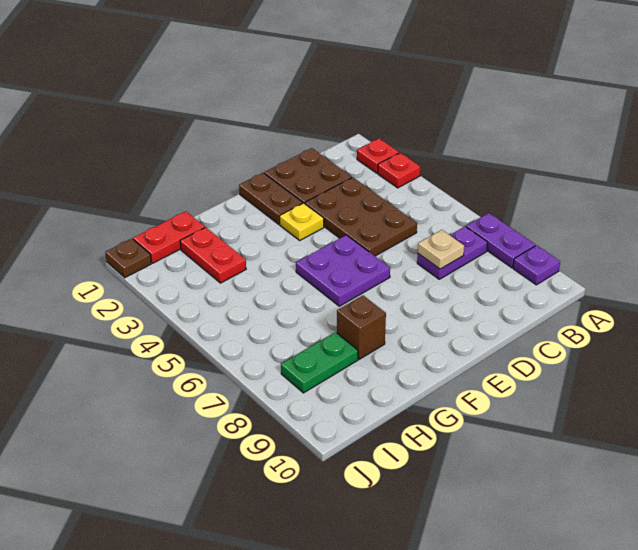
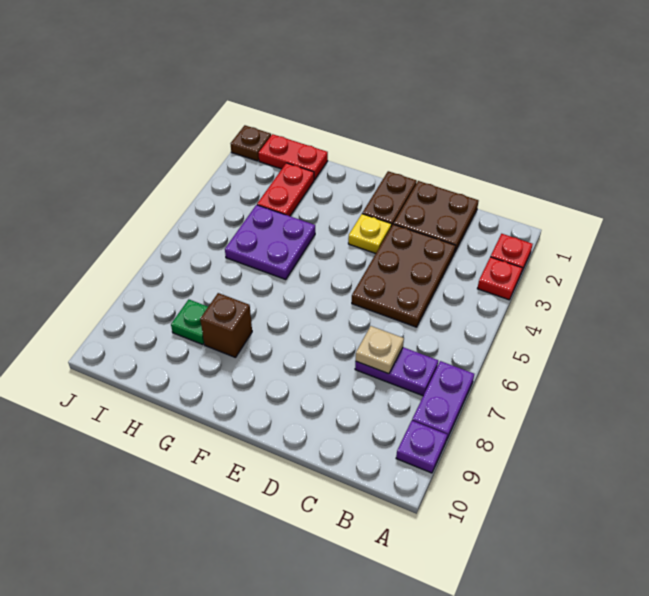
purple plate E5:F6 level 1 -> purple plate G4:H5 level 1
green plate H8:I8 level 1 -> green plate H8 level 1

